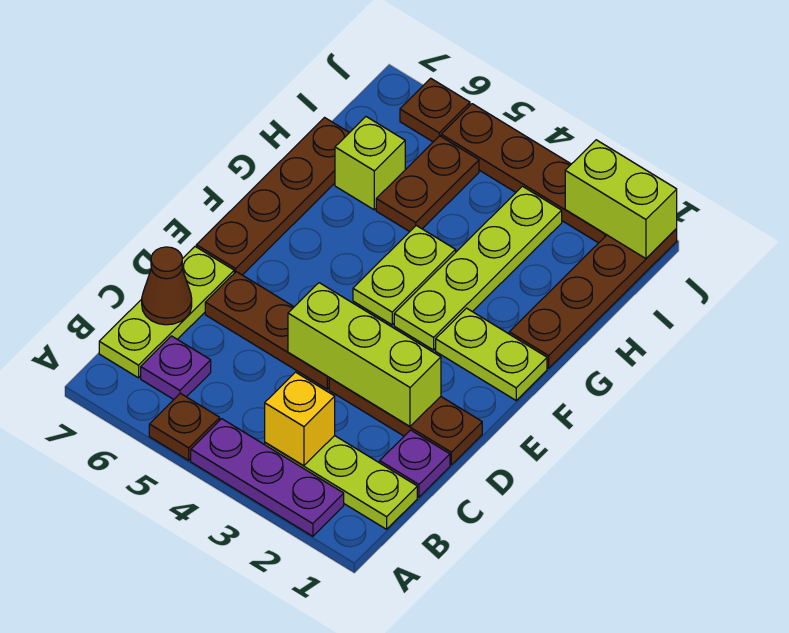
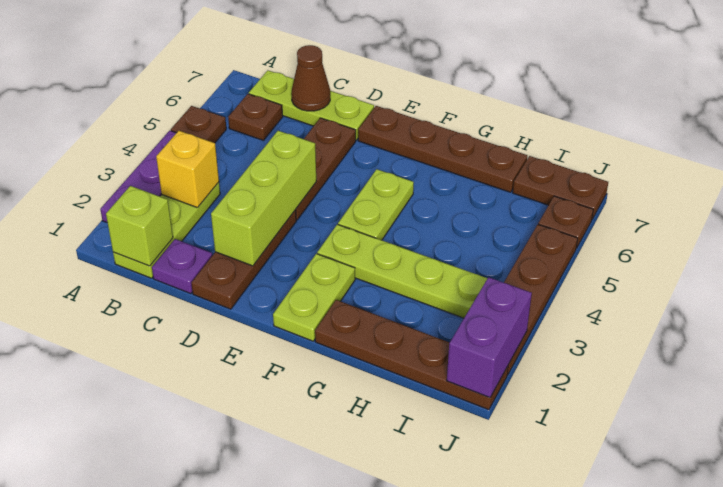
purple plate B6 level 1 -> brown plate B6 level 1
lime plate F4:G4 level 1 -> lime plate F4:F5 level 1
brown plate H5:I5 level 1 -> brown plate I7:J7 level 1
lime brick H6 level 1 -> lime brick B1 level 2
lime brick J1:J2 level 2 -> purple brick J1:J2 level 2

